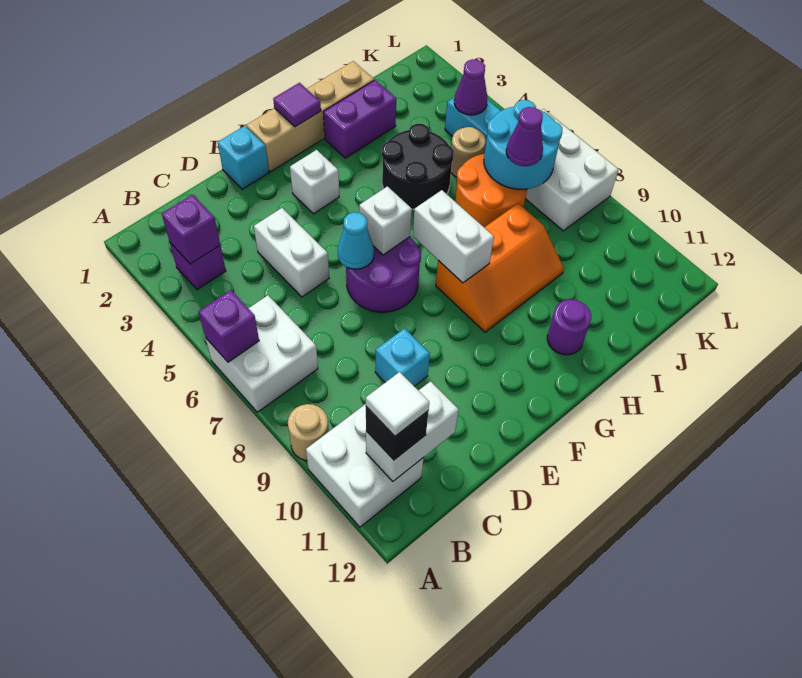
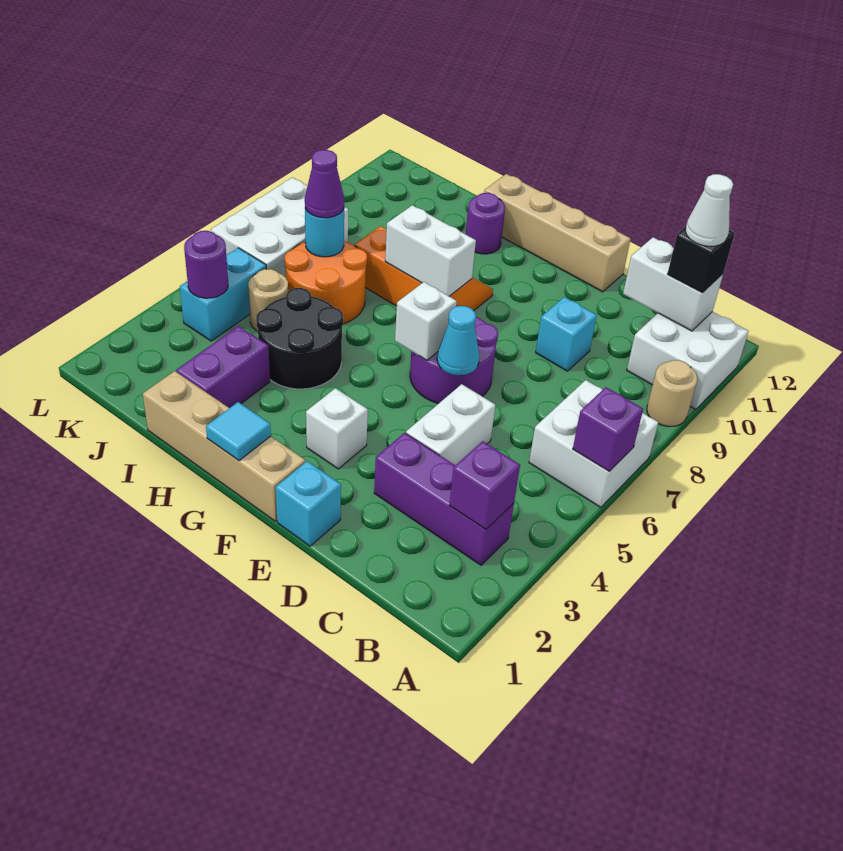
purple brick B3 level 1 -> purple brick B3:D3 level 1
white tile B11 level 4 -> white cone B11 level 4
none -> tan brick E12:H12 level 1
purple tile G1 level 2 -> cyan tile G1 level 2
white brick G7:G8 level 2 -> white brick G8:H8 level 2
purple brick H2:I2 level 1 -> purple brick I2:I3 level 1
cyan round brick J6:K7 level 2 -> cyan round brick J7 level 2
purple cone K4 level 2 -> purple round brick K4 level 2

